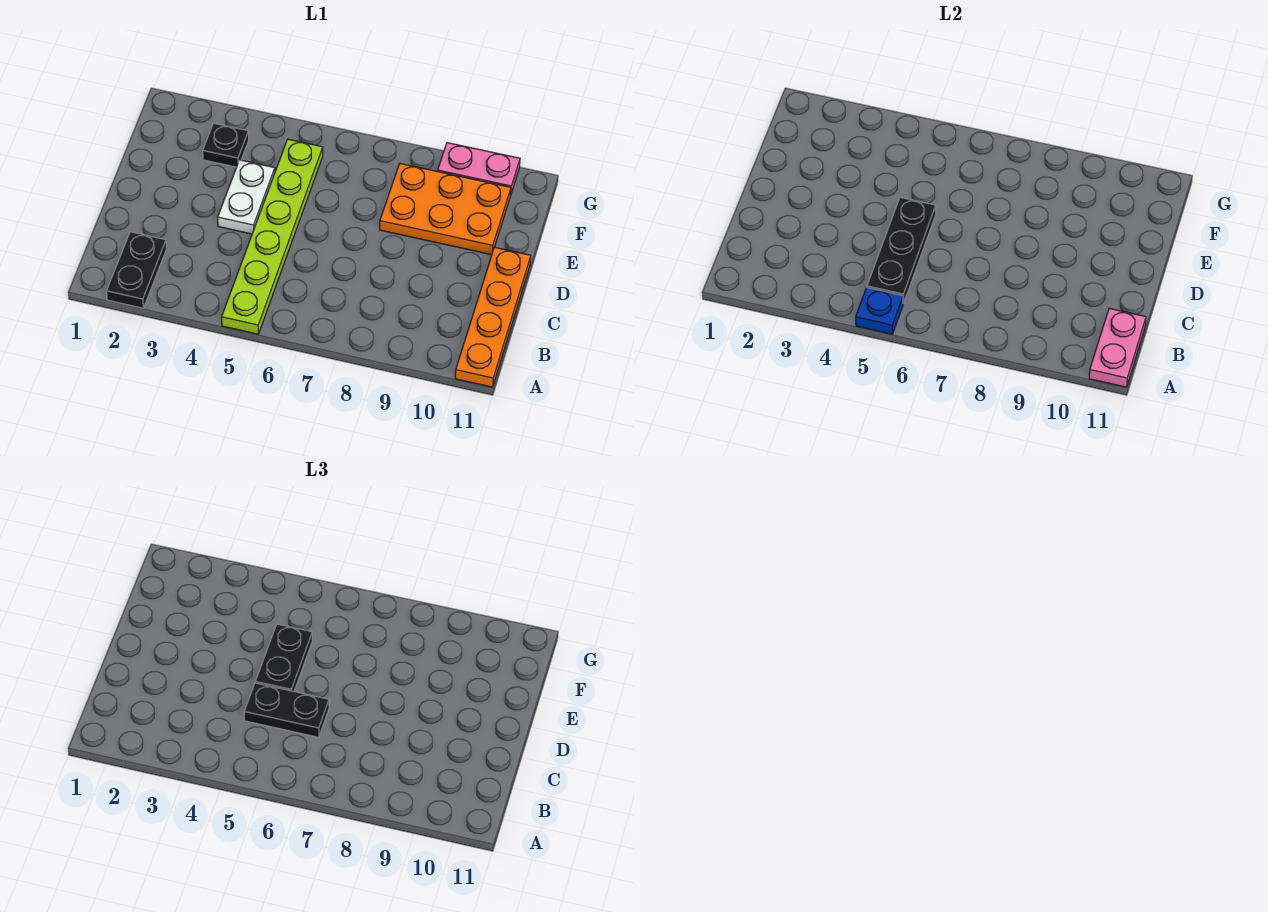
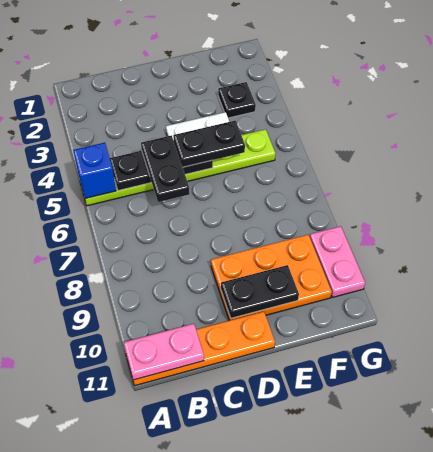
black plate A2:B2 level 1 -> black plate D10:E10 level 2
blue plate A5 level 2 -> blue brick A5 level 2
orange plate E8:F10 level 1 -> orange plate D9:F10 level 1

